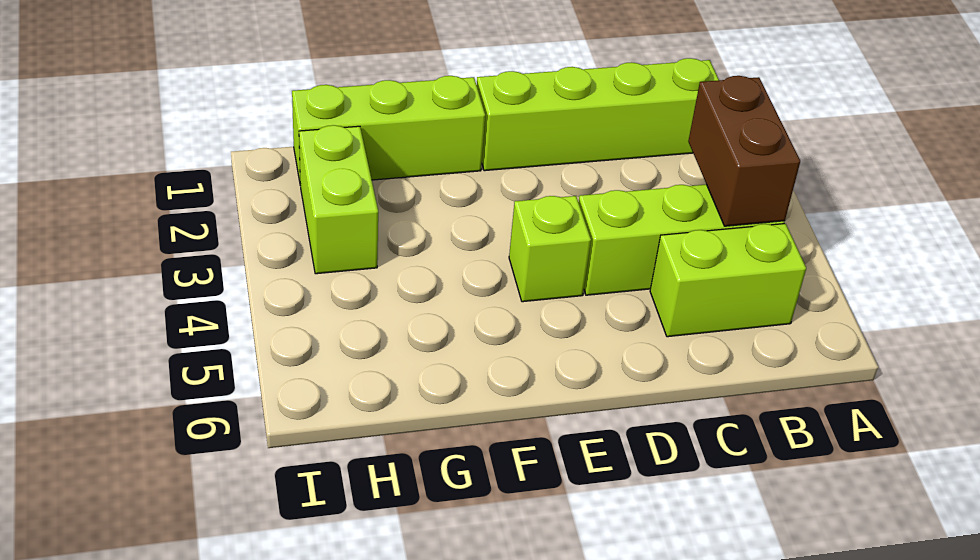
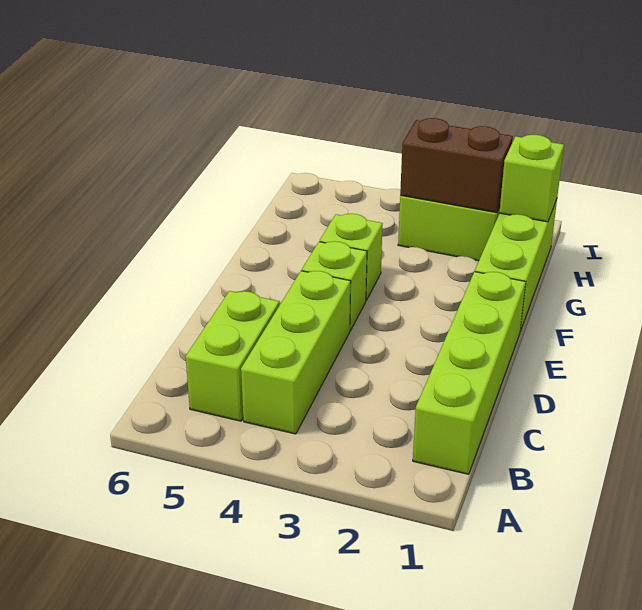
brown brick B3:B4 level 2 -> brown brick H2:H3 level 2
none -> lime brick F4 level 1
none -> lime brick H1 level 2

